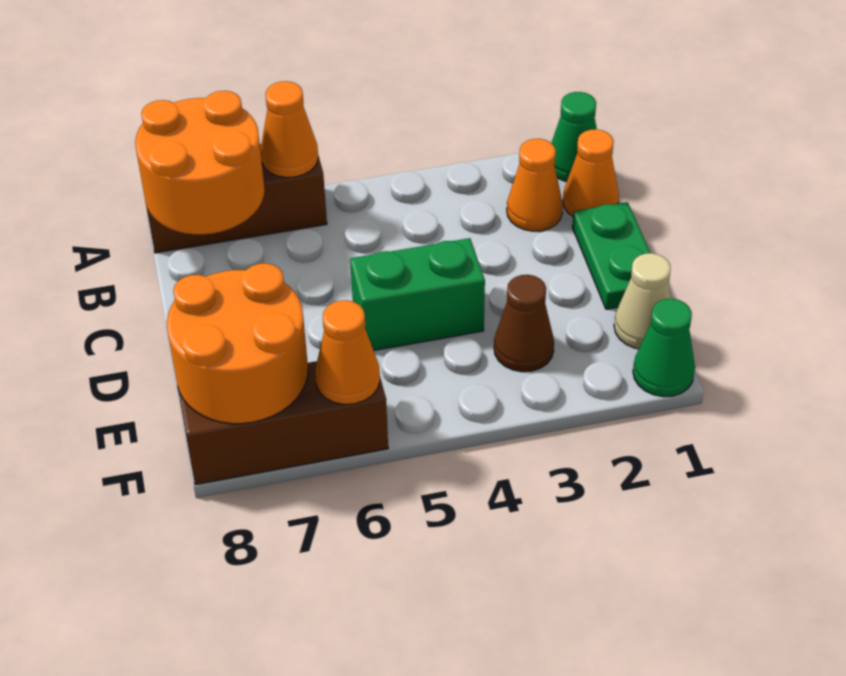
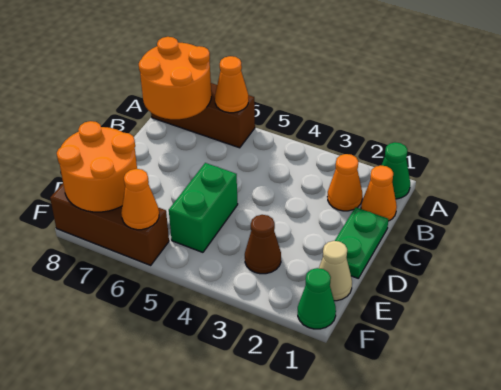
green brick D4:D5 level 1 -> green brick D5:E5 level 1

